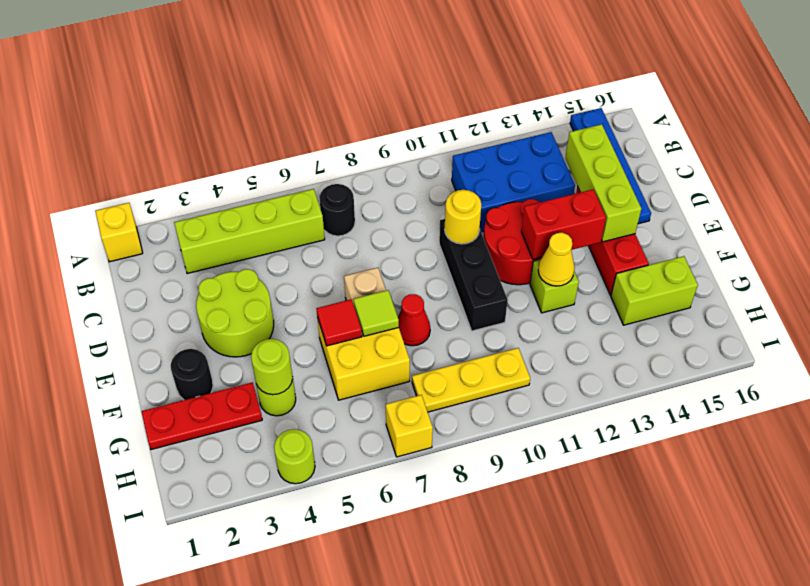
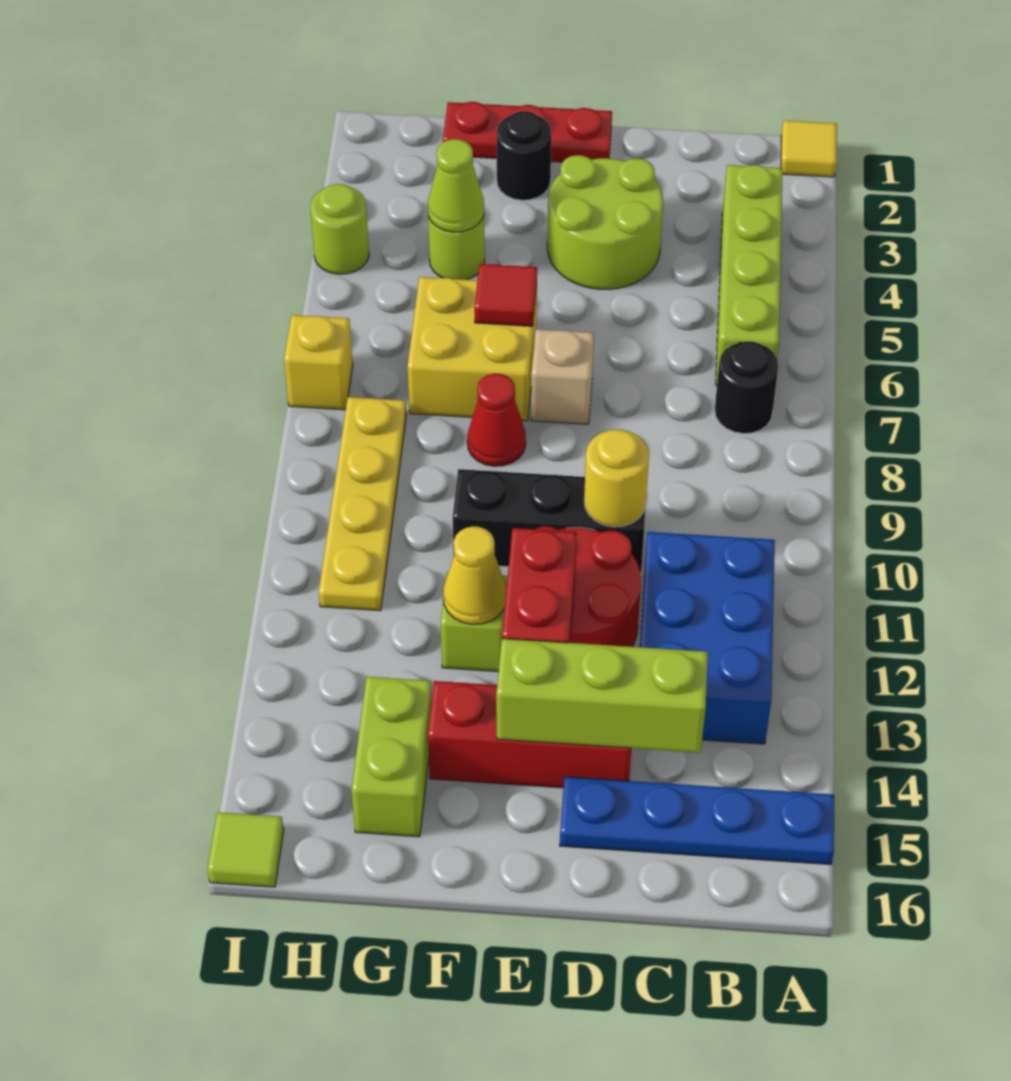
yellow brick A1 level 1 -> yellow tile A1 level 1
lime tile F7 level 2 -> lime tile I16 level 1
red plate G1:G3 level 1 -> red plate E1:G1 level 1
lime round brick G4 level 2 -> lime cone G4 level 2
yellow plate H8:H10 level 1 -> yellow plate H8:H11 level 1

